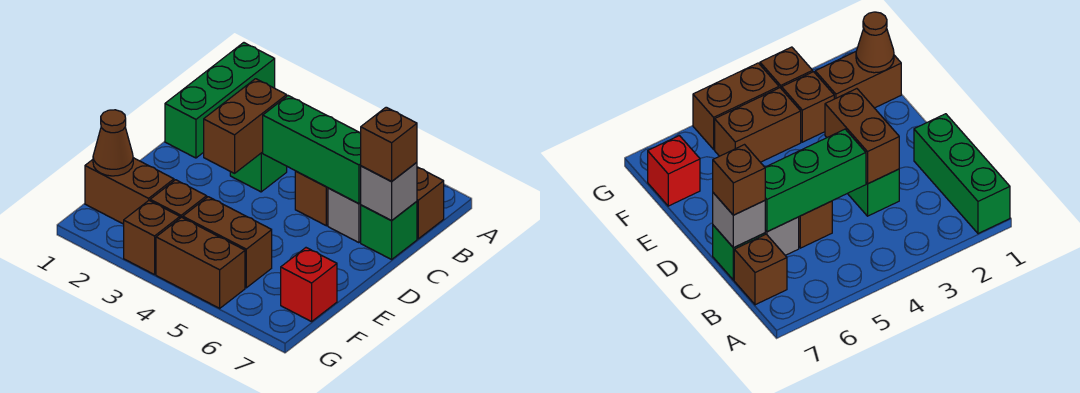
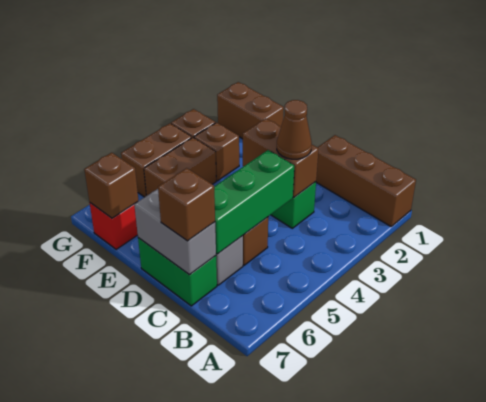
green brick A1:C1 level 1 -> brown brick A1:C1 level 1
brown brick B7 level 1 -> brown brick F7 level 2
green brick C7 level 1 -> green brick C7:D7 level 1
grey brick C7 level 2 -> grey brick C7:D7 level 2
brown brick F1:F2 level 1 -> brown brick F1:G1 level 1
brown cone F1 level 2 -> brown cone C3 level 3

